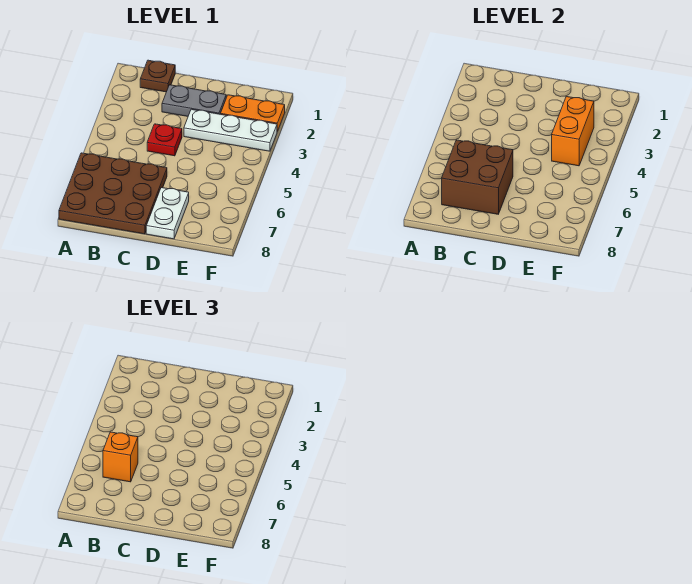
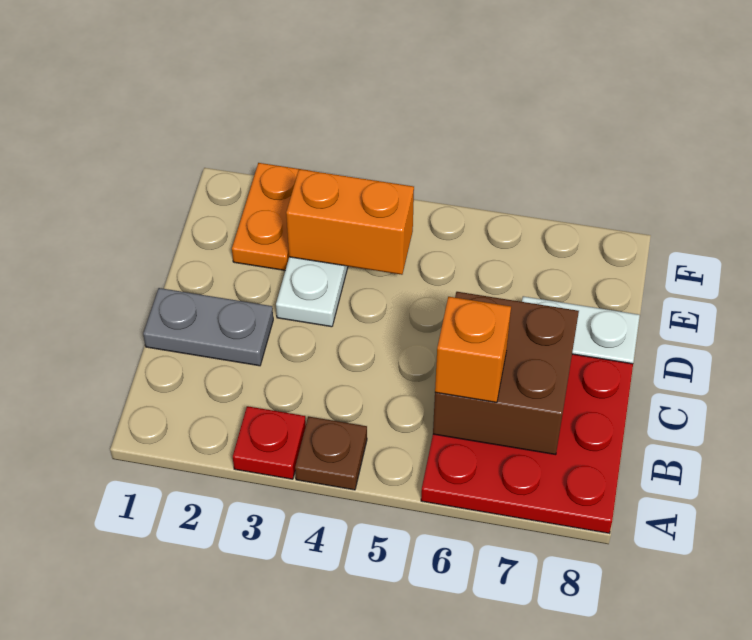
brown plate A6:C8 level 1 -> red plate A6:C8 level 1
brown plate B1 level 1 -> brown plate A4 level 1
grey plate C2:D2 level 1 -> grey plate C1:C2 level 1
red plate C4 level 1 -> red plate A3 level 1

